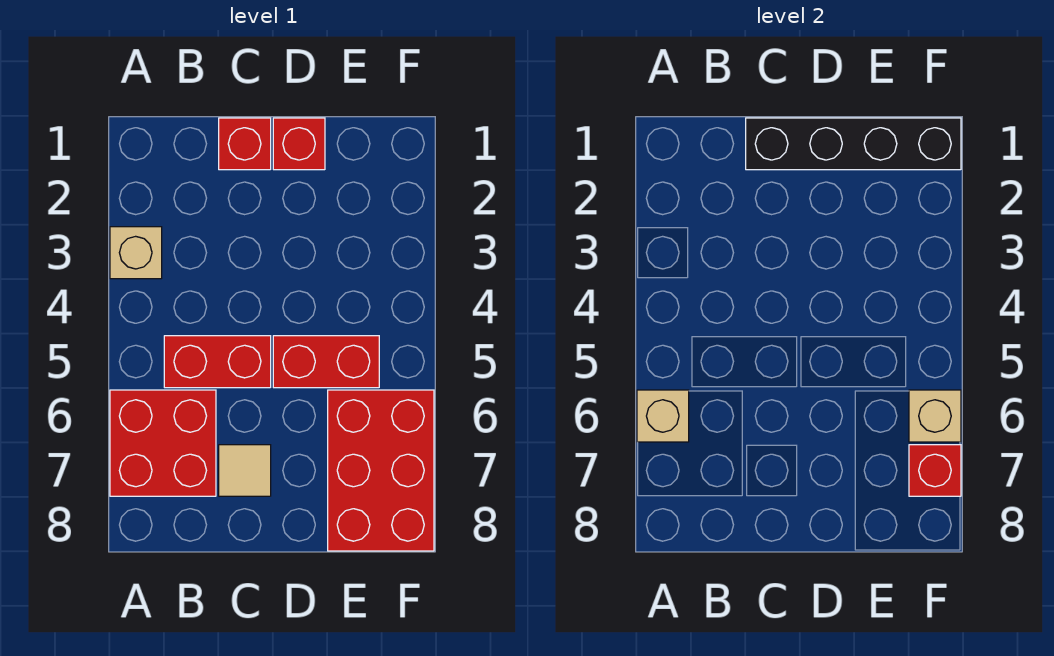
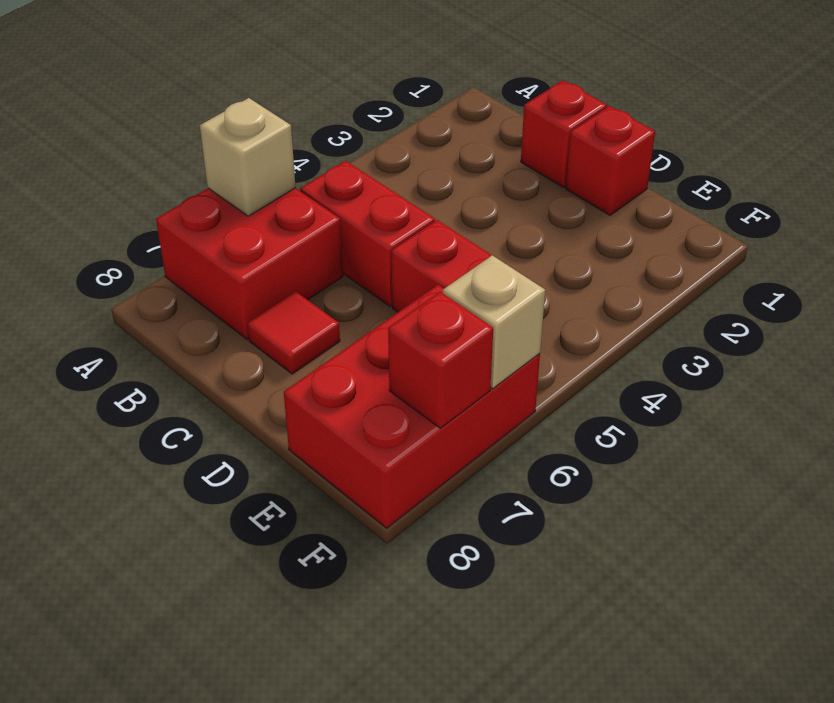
tan brick A3 level 1 -> none
black brick C1:F1 level 2 -> none
tan tile C7 level 1 -> red tile C7 level 1

